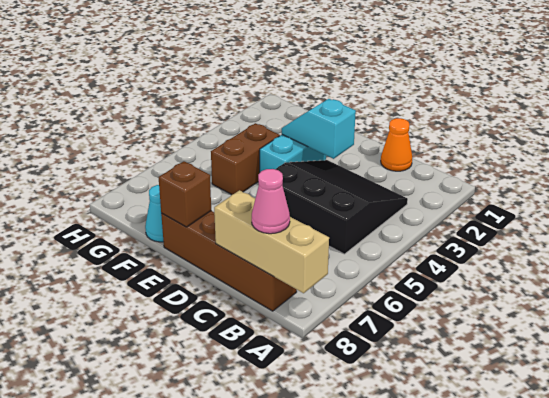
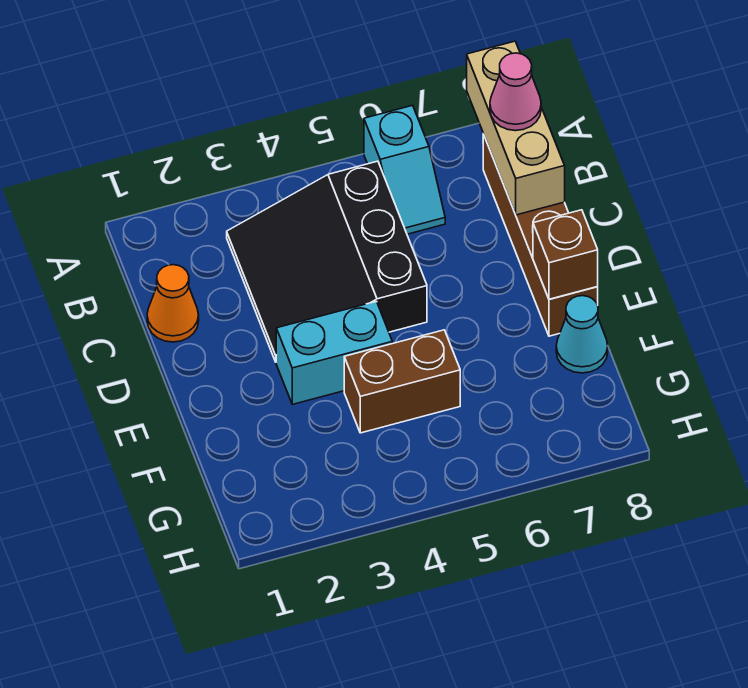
cyan slope D3:E3 level 2 top D -> cyan slope A6:B6 level 1 top A

